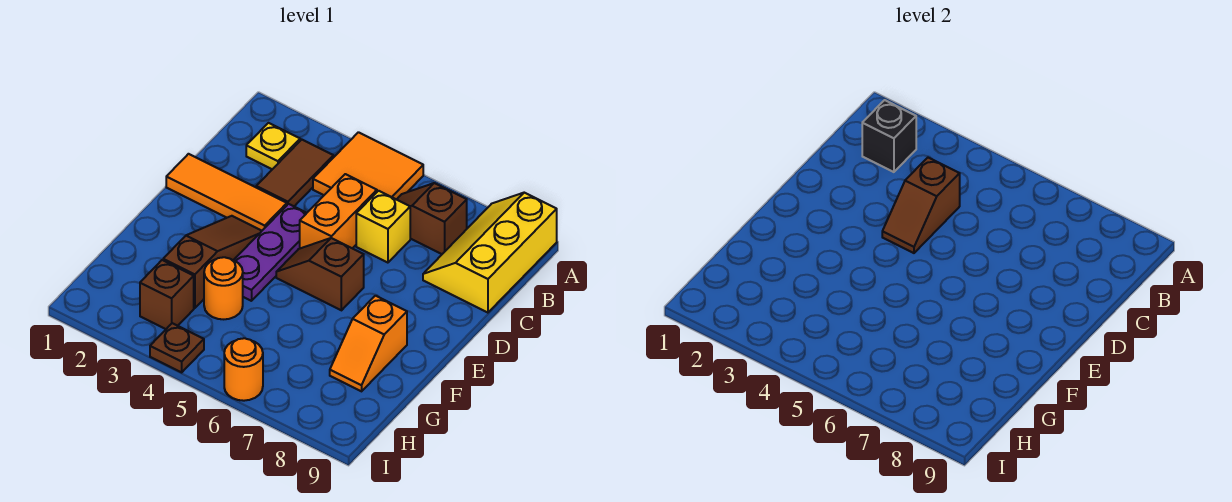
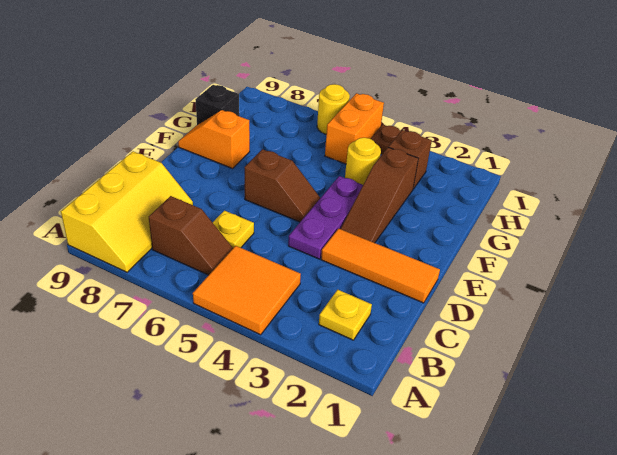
black brick B2 level 2 -> black brick G9 level 1
brown tile B3:C3 level 1 -> none
brown slope C4:D4 level 2 top C -> none
orange brick C5:D5 level 1 -> orange brick H5:I5 level 1
yellow brick C6 level 1 -> yellow plate C6 level 1
orange slope F8:G8 level 1 top F -> orange slope F8:F9 level 1 top 8
orange round brick G4 level 1 -> yellow round brick G4 level 1
orange round brick I6 level 1 -> yellow round brick I6 level 1

